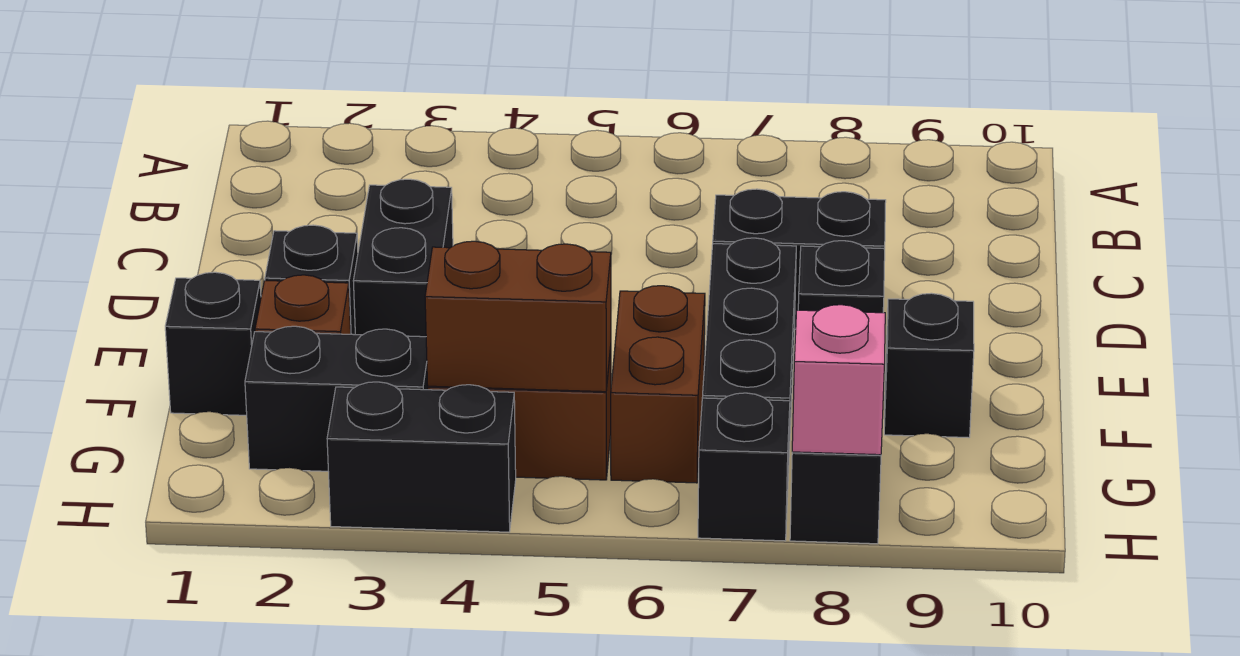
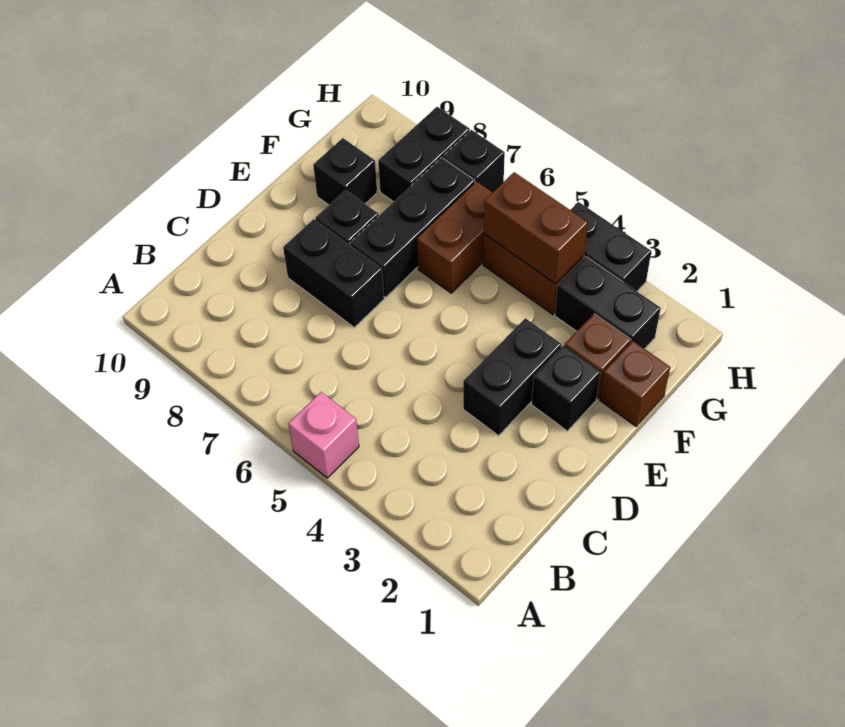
black brick F1 level 1 -> brown brick F1 level 1
pink brick H8 level 2 -> pink brick A5 level 1

